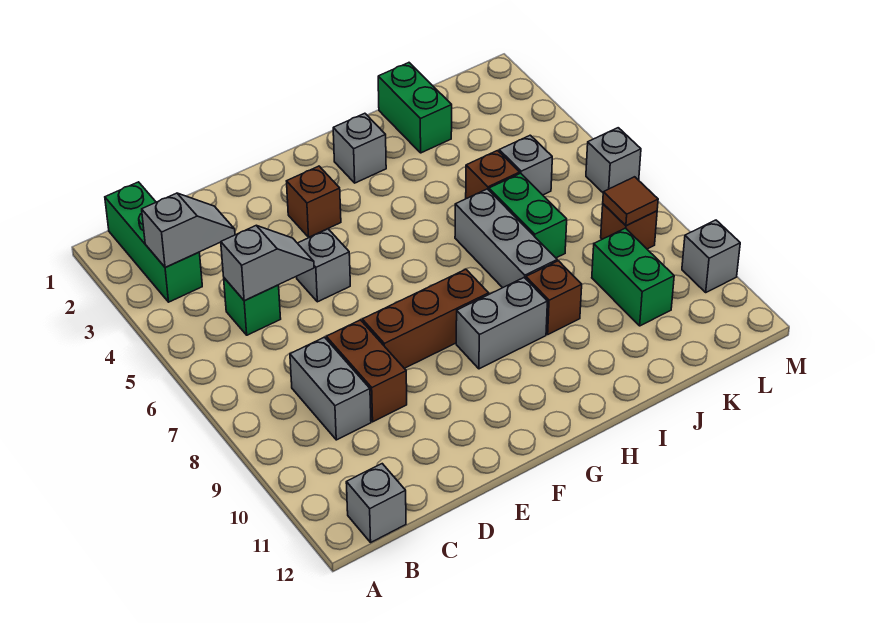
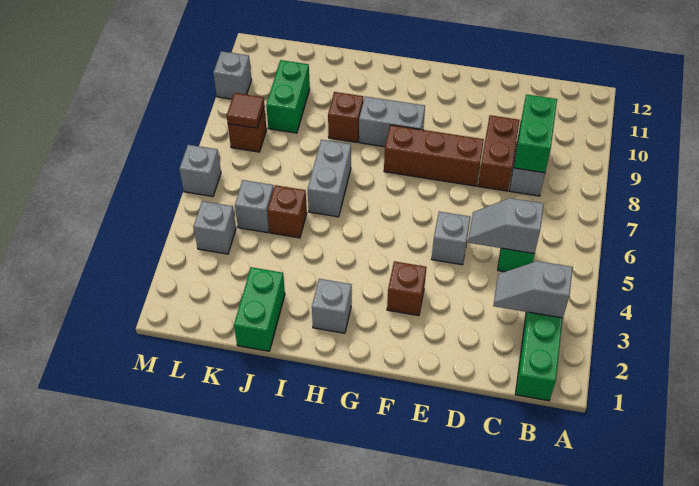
grey brick B12 level 1 -> grey brick L4 level 1
grey brick I6:I8 level 1 -> grey brick I6:I7 level 1
green brick J6:J7 level 1 -> green brick C8:C9 level 2

